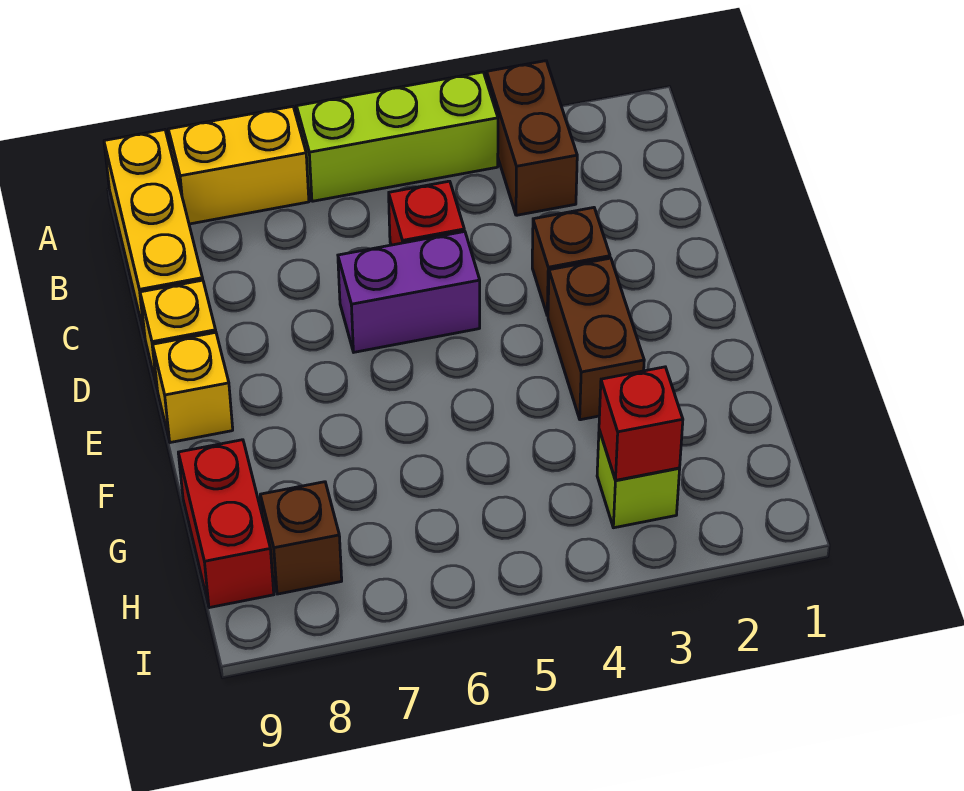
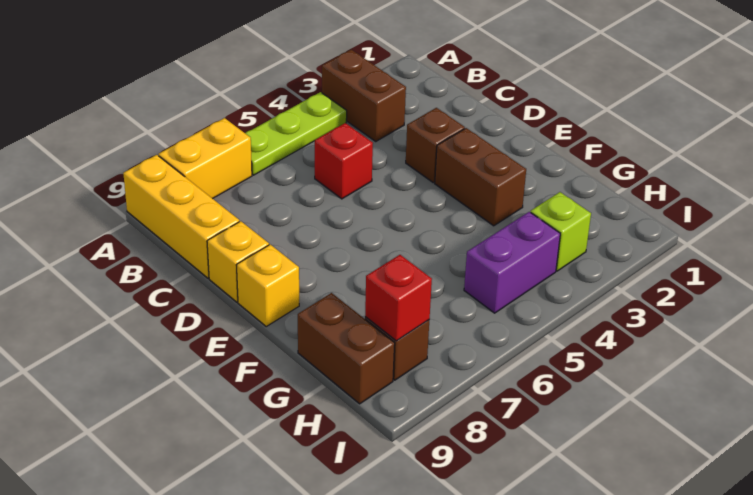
lime brick A4:A6 level 1 -> lime plate A4:A6 level 1
purple brick D5:D6 level 1 -> purple brick H4:H5 level 1
red brick G9:H9 level 1 -> brown brick G9:H9 level 1
red brick H3 level 2 -> red brick H8 level 2

